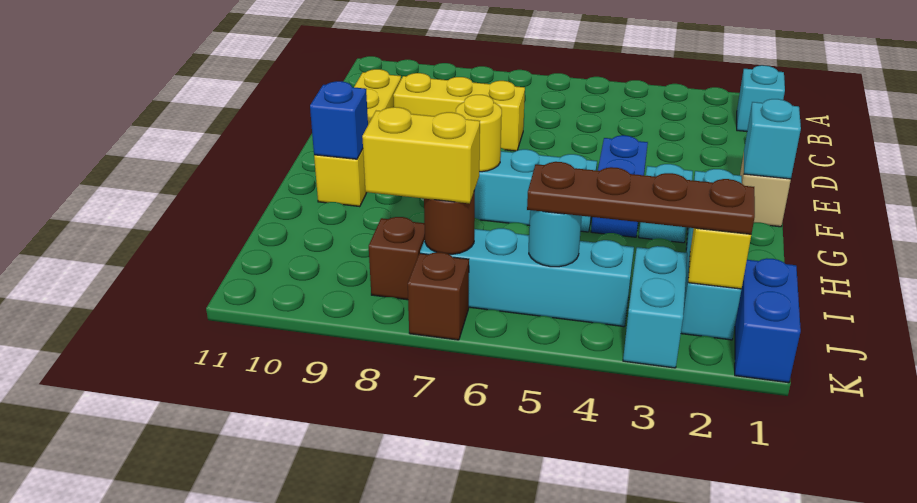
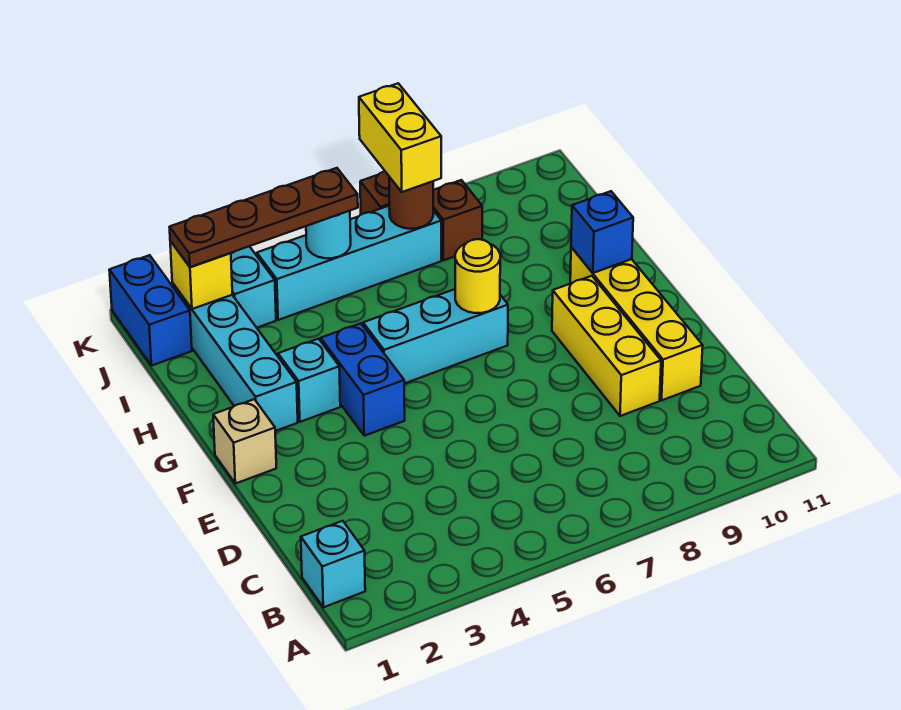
yellow brick D7:D9 level 1 -> yellow brick D9:F9 level 1
cyan brick F1 level 2 -> none
yellow brick J7:J8 level 3 -> yellow brick J7:K7 level 3

